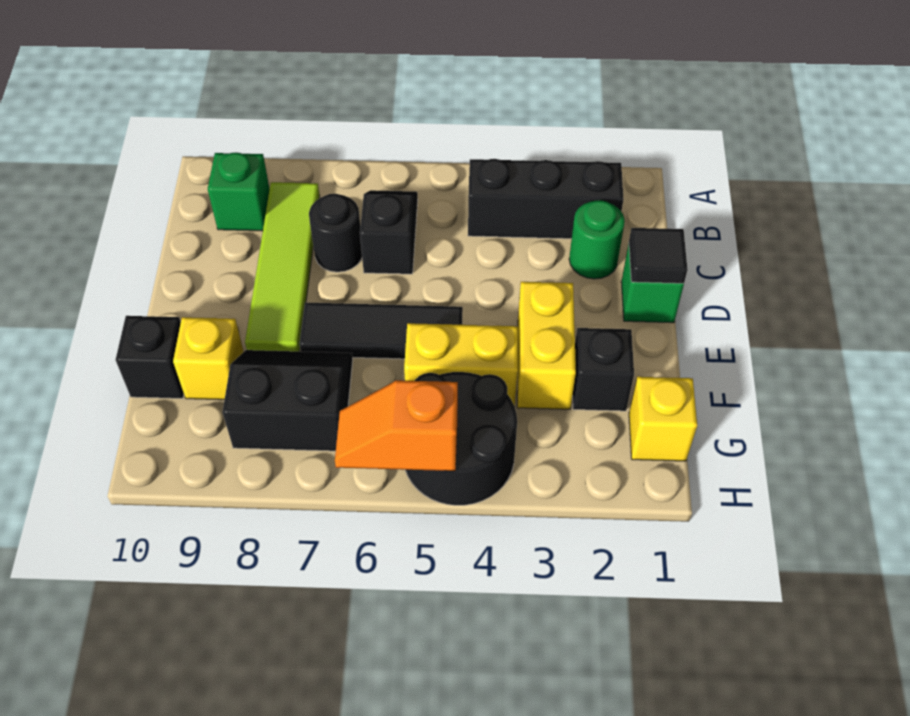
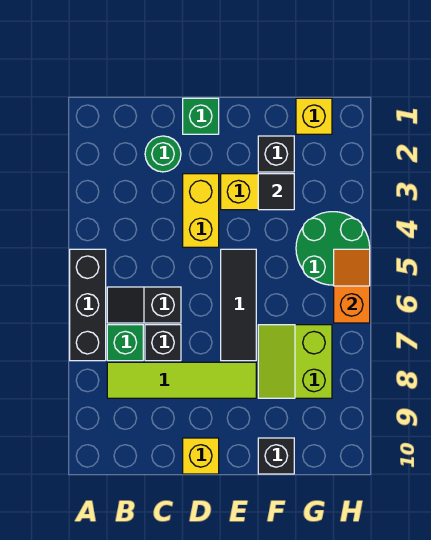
black brick B2:B4 level 1 -> black brick A5:A7 level 1
green brick B9 level 1 -> green brick B7 level 1
black round brick C7 level 1 -> black brick C7 level 1
black tile D1 level 2 -> black tile F3 level 2
yellow brick F4:F5 level 1 -> yellow brick D3:D4 level 1
black slope F7:G8 level 1 top G -> lime slope F7:G8 level 1 top G
yellow brick F9 level 1 -> yellow brick D10 level 1
black round brick G4:H5 level 1 -> green round brick G4:H5 level 1
orange slope H5:H6 level 2 top 5 -> orange slope H5:H6 level 2 top 6

